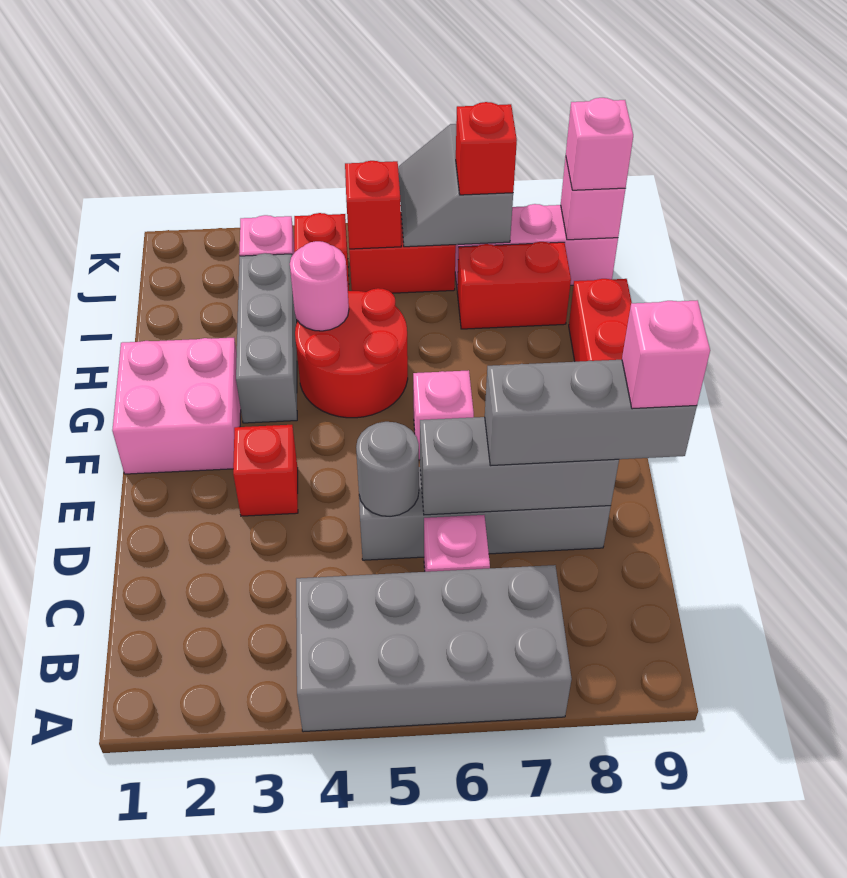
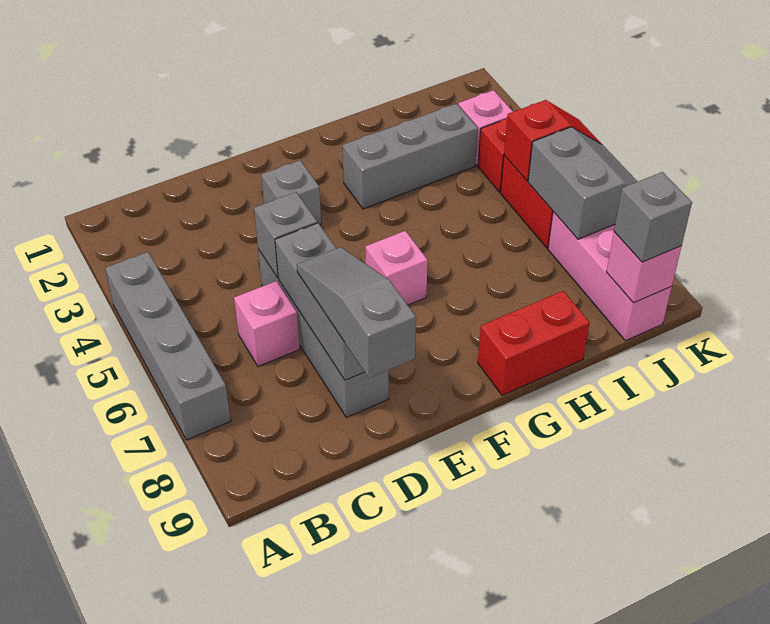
grey brick A4:B7 level 1 -> grey brick A4:A7 level 1
grey round brick D5 level 2 -> grey brick D5 level 2
grey brick D7:D9 level 3 -> grey slope D7:D9 level 3 top 9
pink brick D9 level 4 -> none
red brick E3 level 1 -> grey brick E3 level 1
pink brick F1:G2 level 1 -> none
red round brick G4:H5 level 1 -> none
pink round brick H4 level 2 -> none
red brick I7:I8 level 1 -> none
grey slope J6:K7 level 2 top 7 -> grey slope J6:K7 level 2 top J
red brick J7 level 3 -> none
pink brick J9 level 3 -> grey brick J9 level 3

